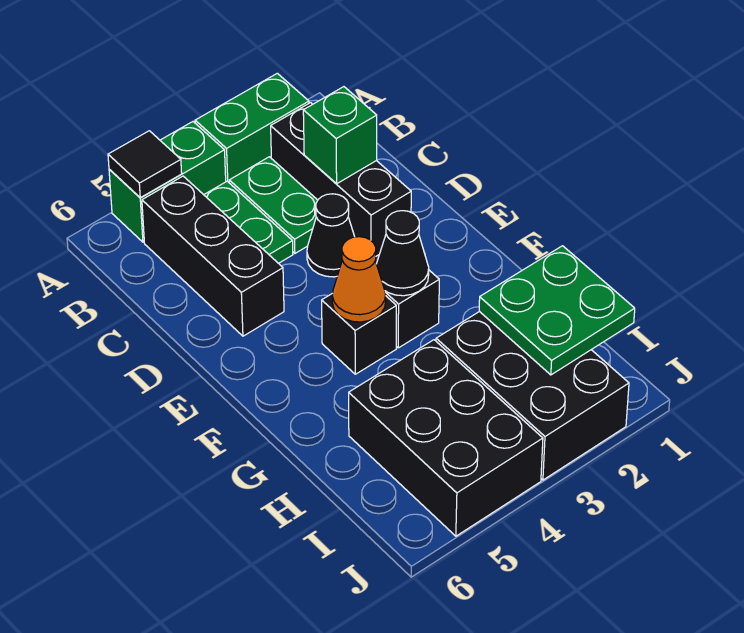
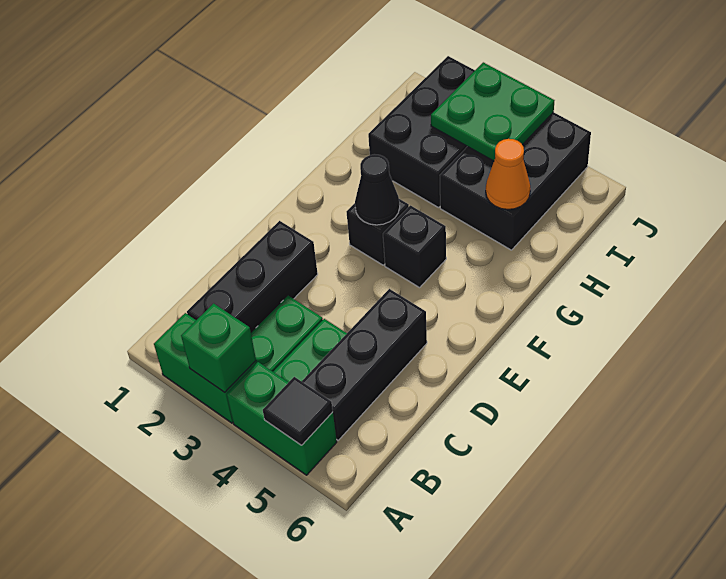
green brick C2 level 2 -> green brick A3 level 2
black cone D3 level 1 -> none
orange cone F4 level 2 -> orange cone H5 level 2
green plate H1:I2 level 2 -> green plate I3:J4 level 2

